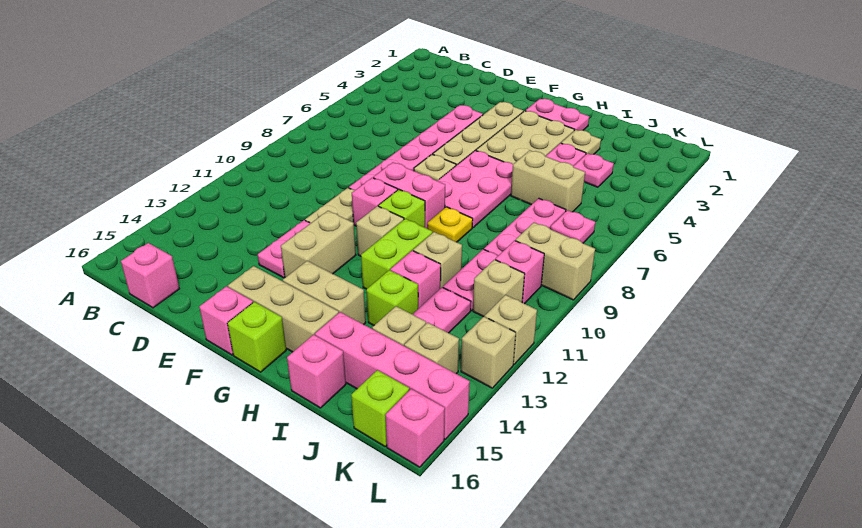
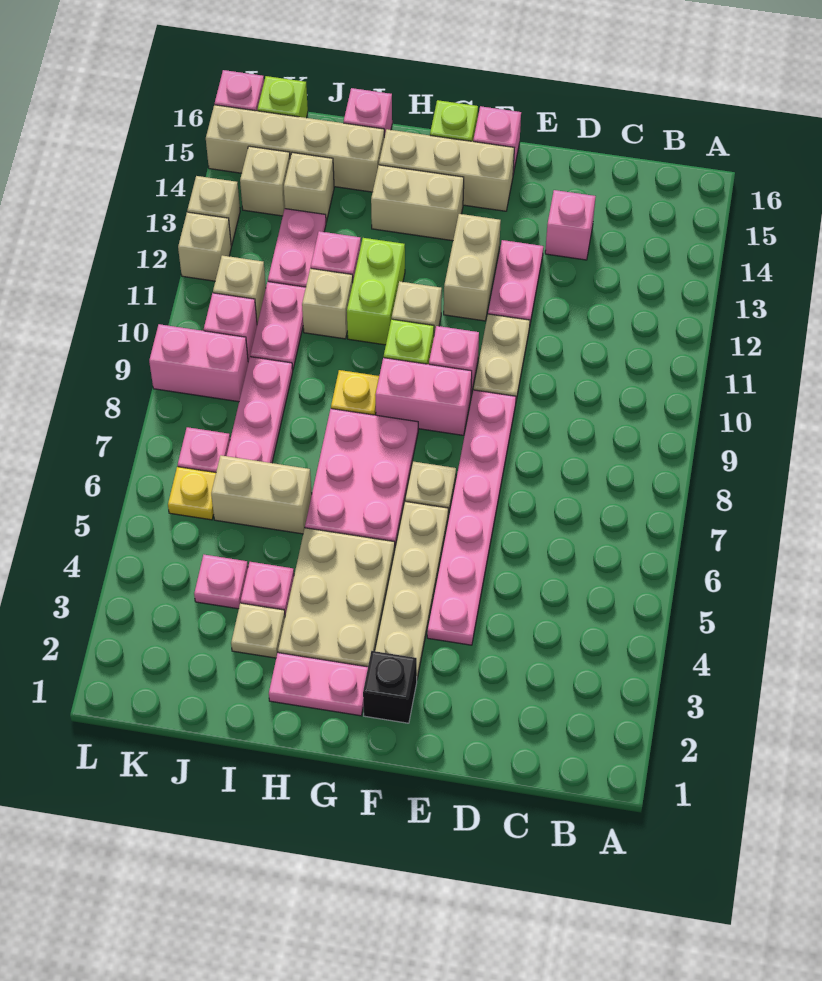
pink brick C16 level 1 -> pink brick D14 level 1
none -> black brick F2 level 1
lime brick I13 level 1 -> none
pink brick I15:L15 level 1 -> tan brick I15:L15 level 1
none -> yellow plate K6 level 1
tan brick K9:L9 level 1 -> pink brick K9:L9 level 1

